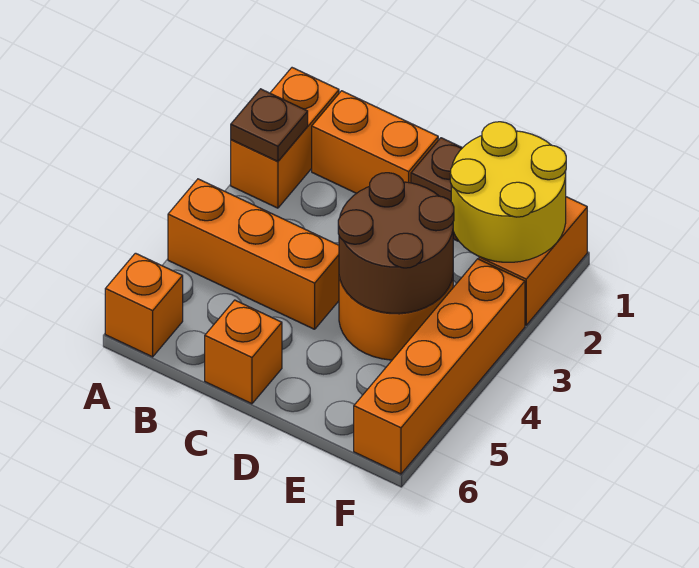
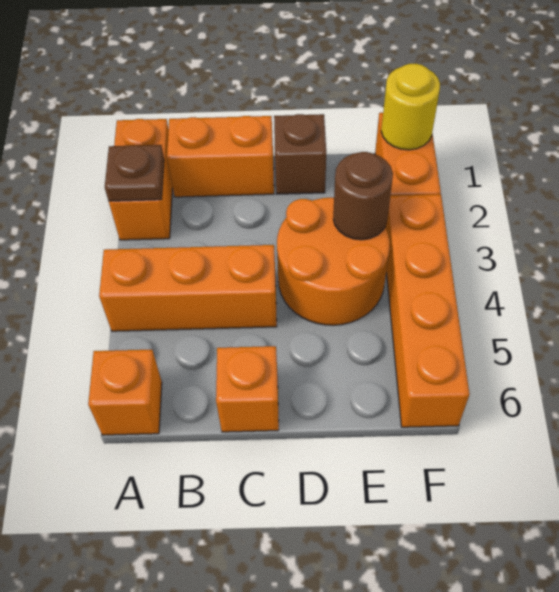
brown round brick D3:E4 level 2 -> brown round brick E3 level 2
yellow round brick E1:F2 level 2 -> yellow round brick F1 level 2

